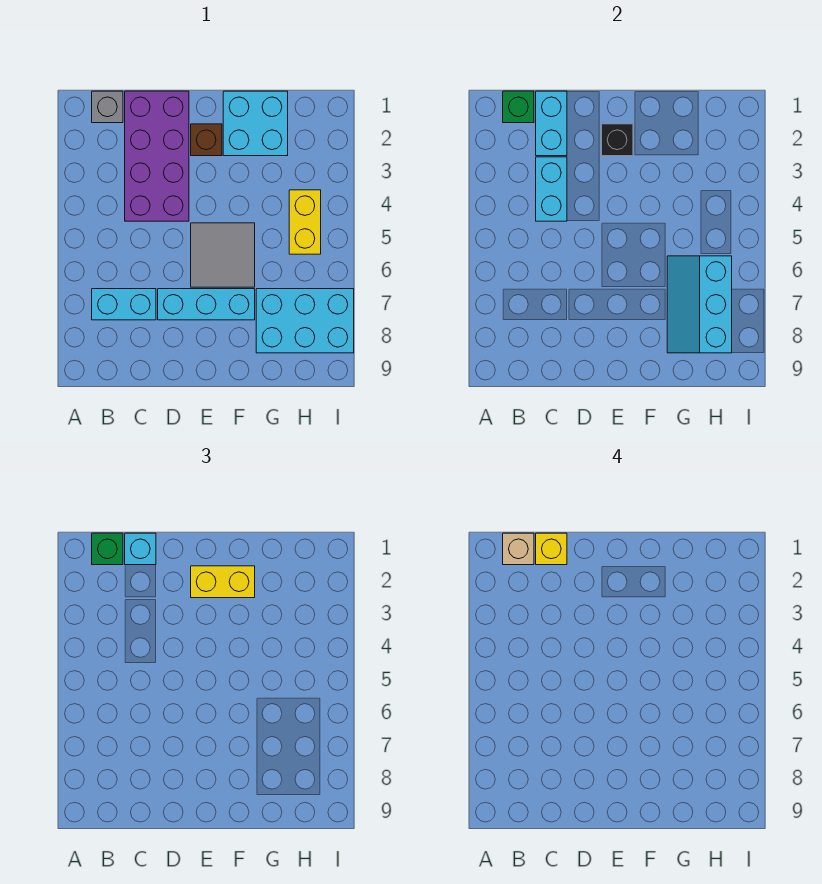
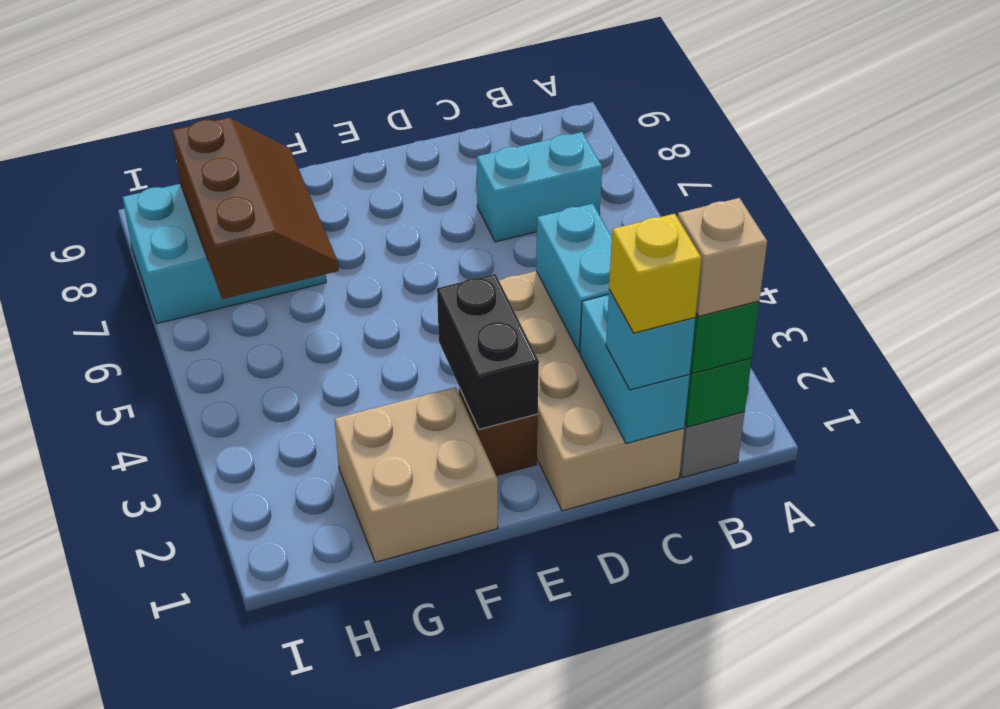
purple brick C1:D4 level 1 -> tan brick C1:D4 level 1
cyan brick D7:F7 level 1 -> none
black brick E2 level 2 -> black brick E2:E3 level 2
yellow brick E2:F2 level 3 -> none
grey tile E5:F6 level 1 -> none
cyan brick F1:G2 level 1 -> tan brick F1:G2 level 1
cyan slope G6:H8 level 2 top H -> brown slope G6:H8 level 2 top H
yellow brick H4:H5 level 1 -> none

